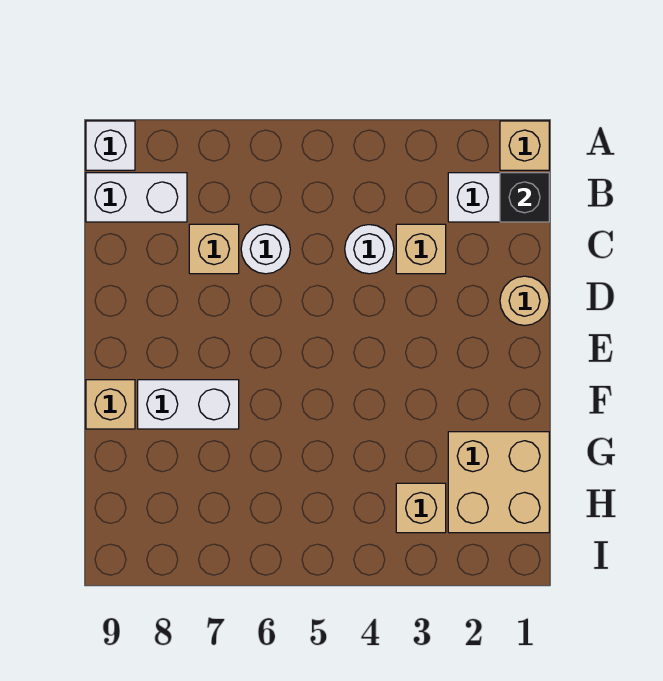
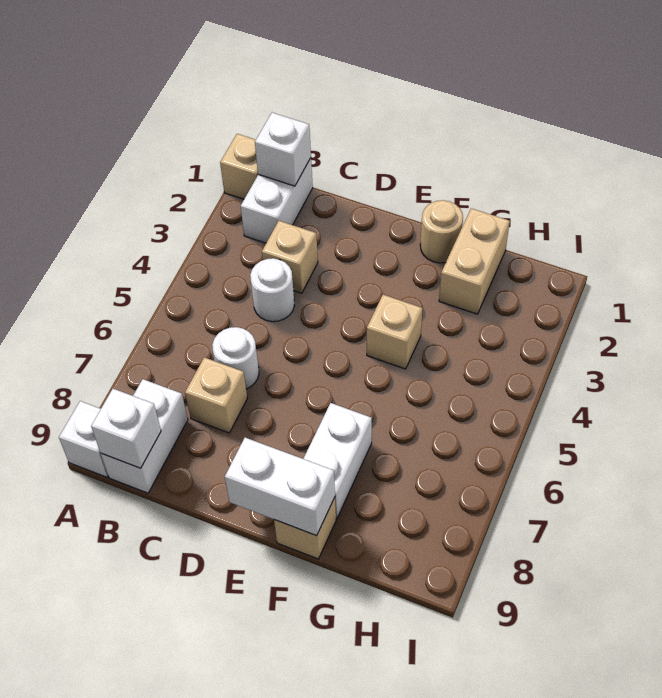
black brick B1 level 2 -> white brick B1 level 2
none -> white brick B9 level 2
tan round brick D1 level 1 -> tan round brick F1 level 1
none -> white brick E9:F9 level 2
tan brick G1:H2 level 1 -> tan brick G1:G2 level 1
tan brick H3 level 1 -> tan brick F4 level 1

